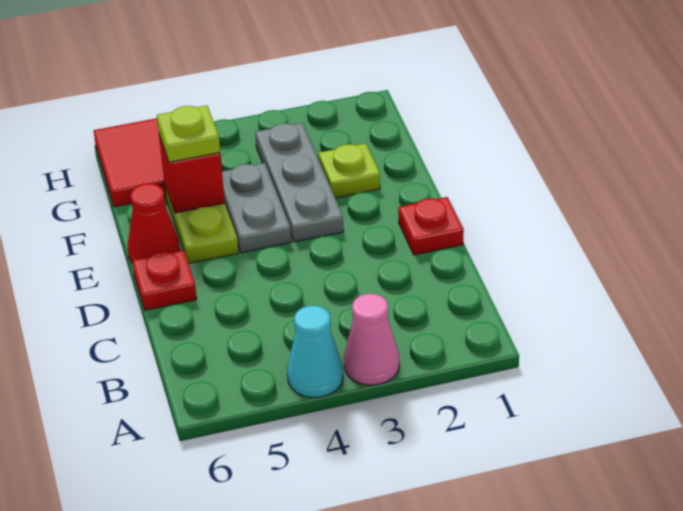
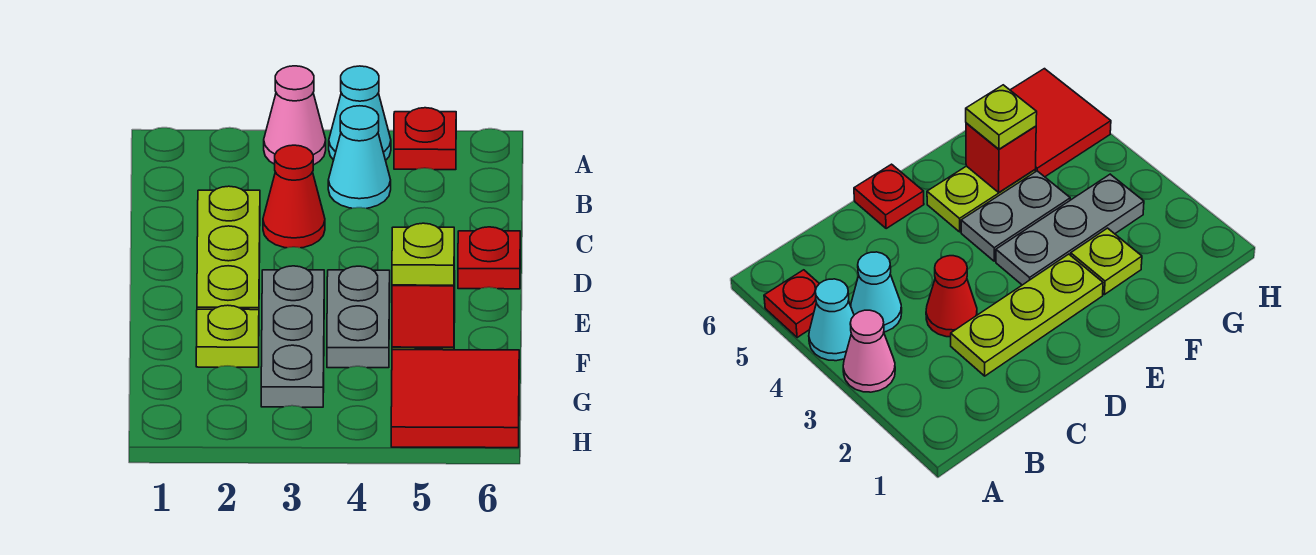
none -> cyan cone B4 level 1
none -> lime plate C2:E2 level 1
red plate D1 level 1 -> red plate A5 level 1
red cone E6 level 1 -> red cone C3 level 1

